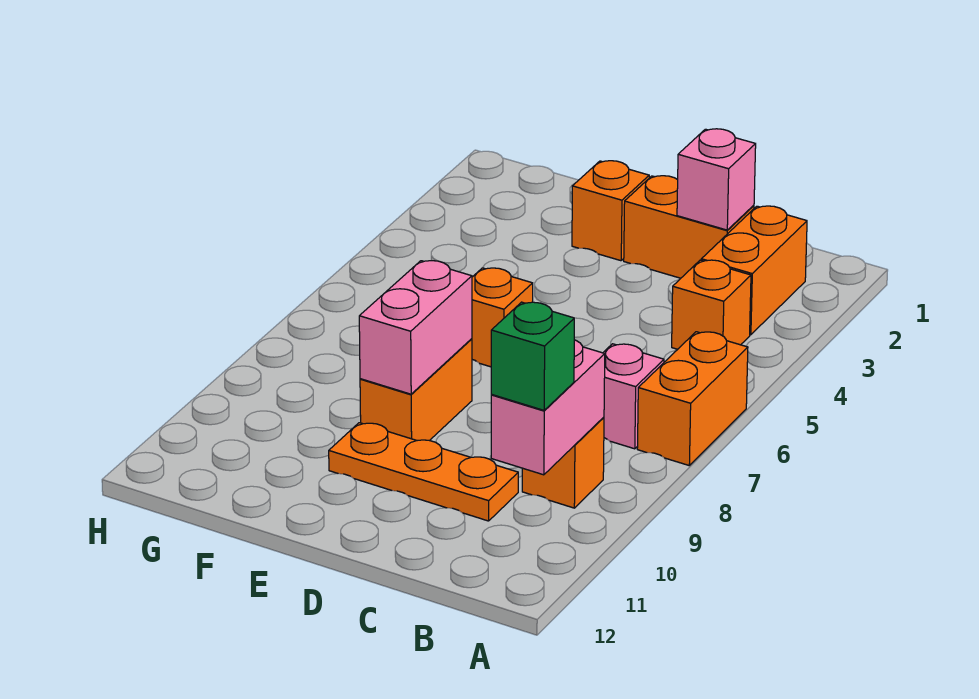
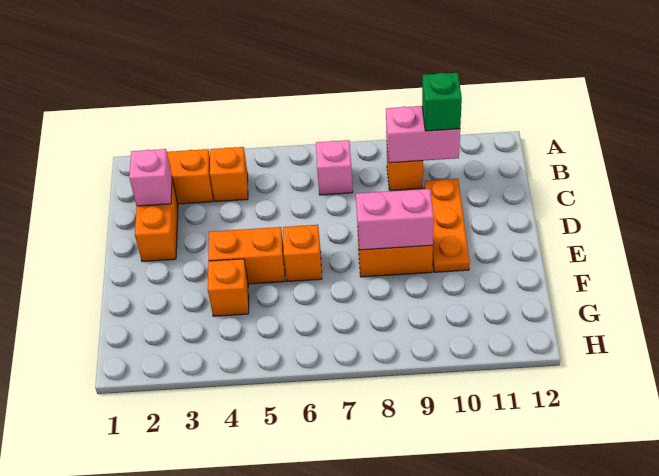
orange brick A6:A7 level 1 -> orange brick E4:E5 level 1
orange brick E2 level 1 -> orange brick F4 level 1

